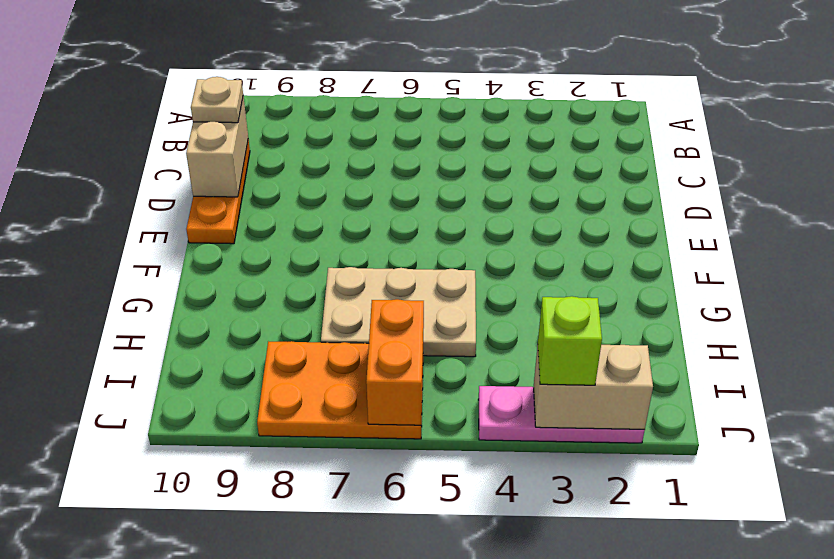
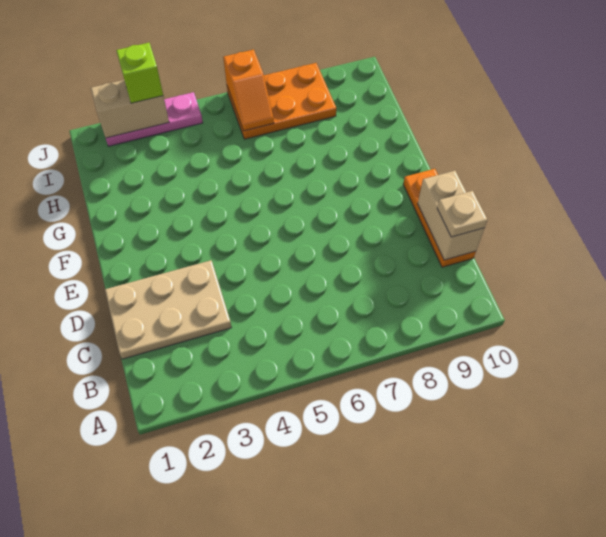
tan plate G5:H7 level 1 -> tan plate C1:D3 level 1
orange brick I6:J6 level 2 -> orange slope I6:J6 level 2 top J

